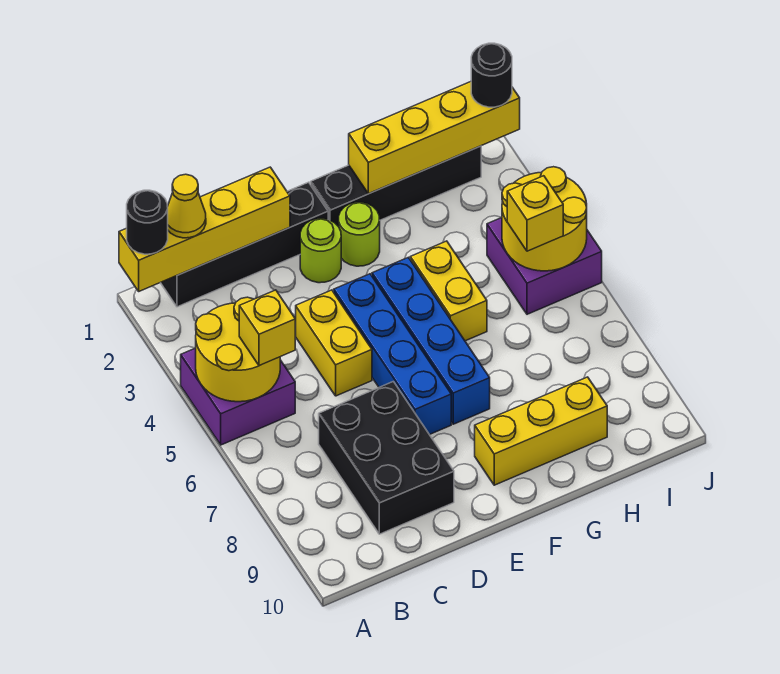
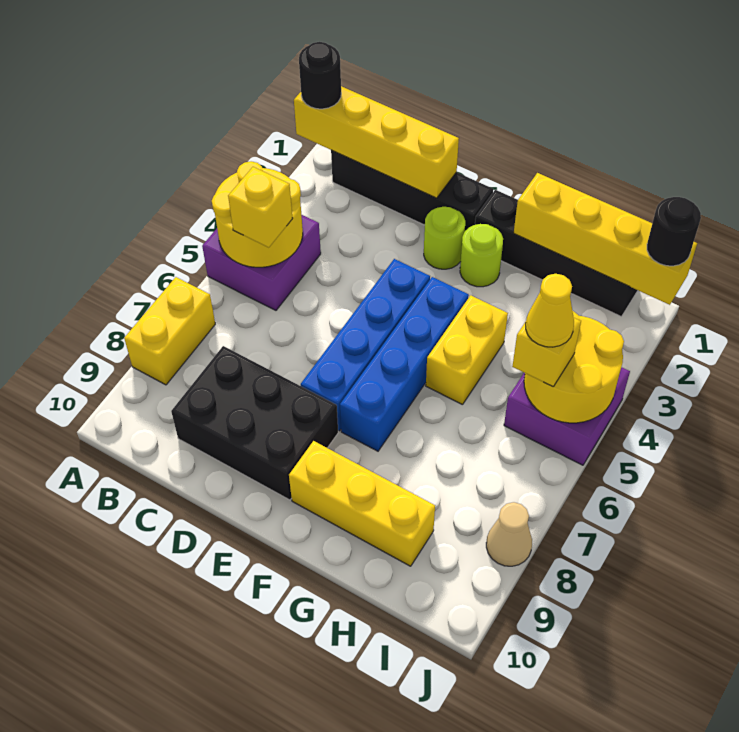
yellow cone B1 level 3 -> yellow cone I5 level 4
black brick C7:D9 level 1 -> black brick C8:E9 level 1
yellow brick D4:D5 level 1 -> yellow brick A7:A8 level 1
none -> tan cone J8 level 1

